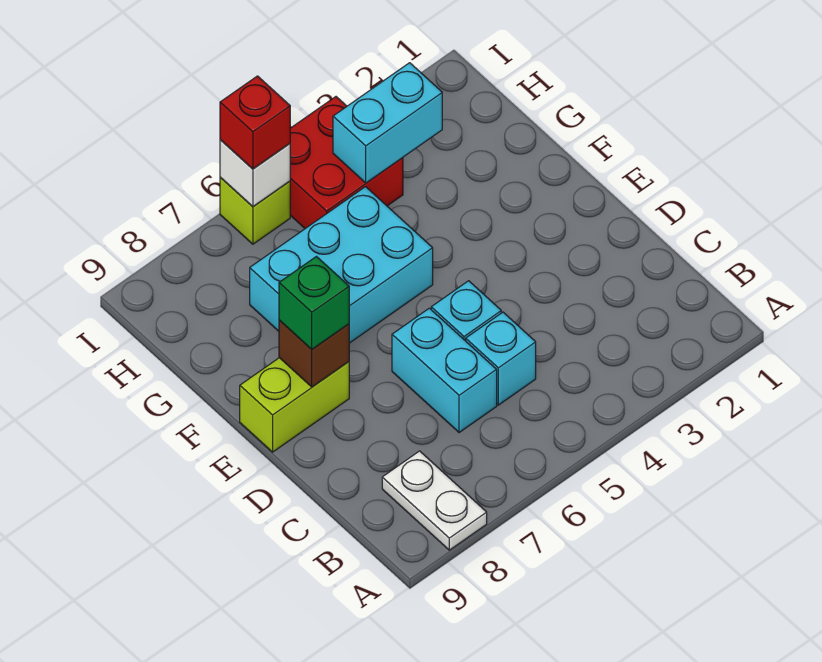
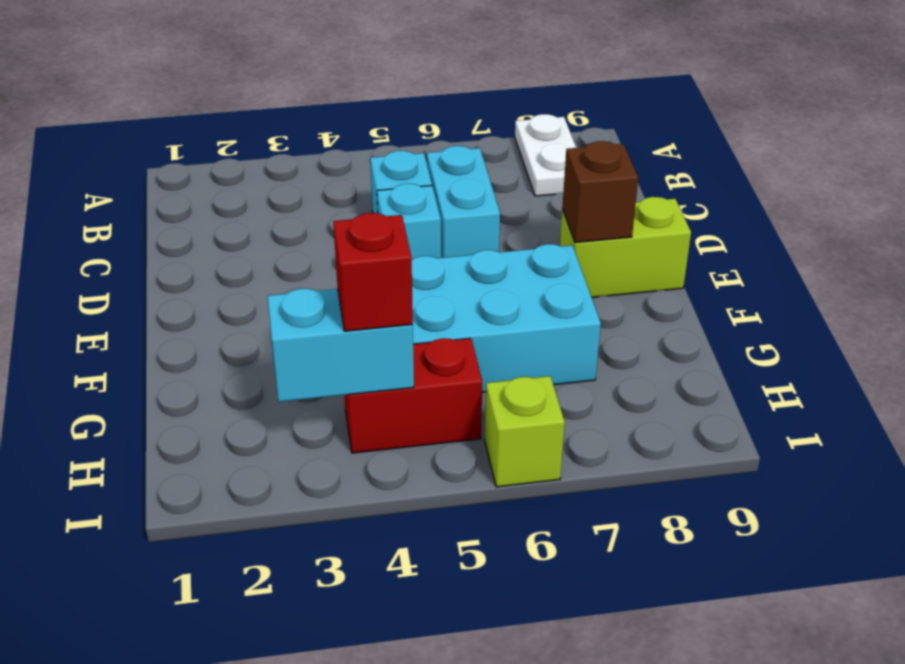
green brick E8 level 3 -> none
red brick H4:I5 level 1 -> red brick H4:H5 level 1
white brick I6 level 2 -> none
red brick I6 level 3 -> red brick H4 level 3

